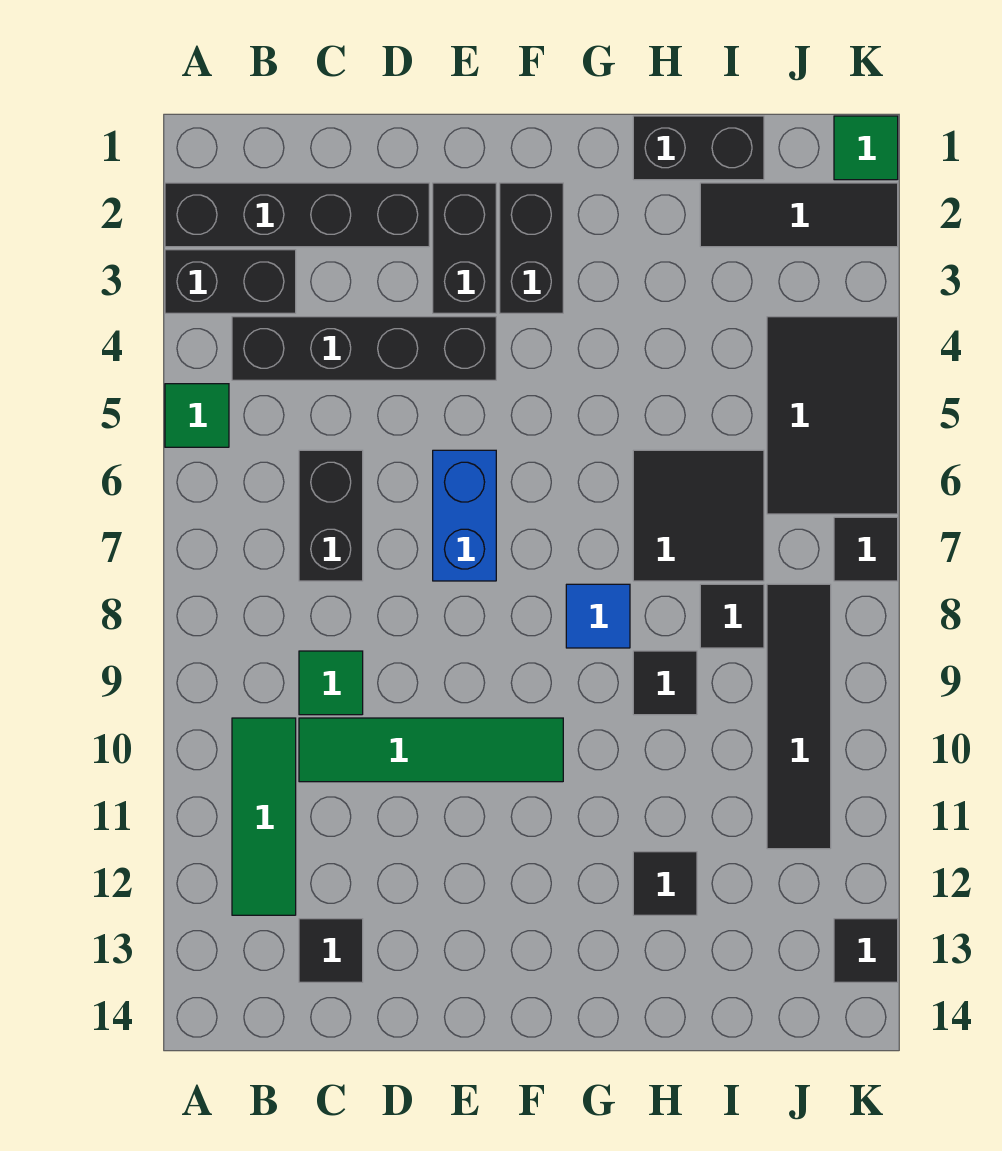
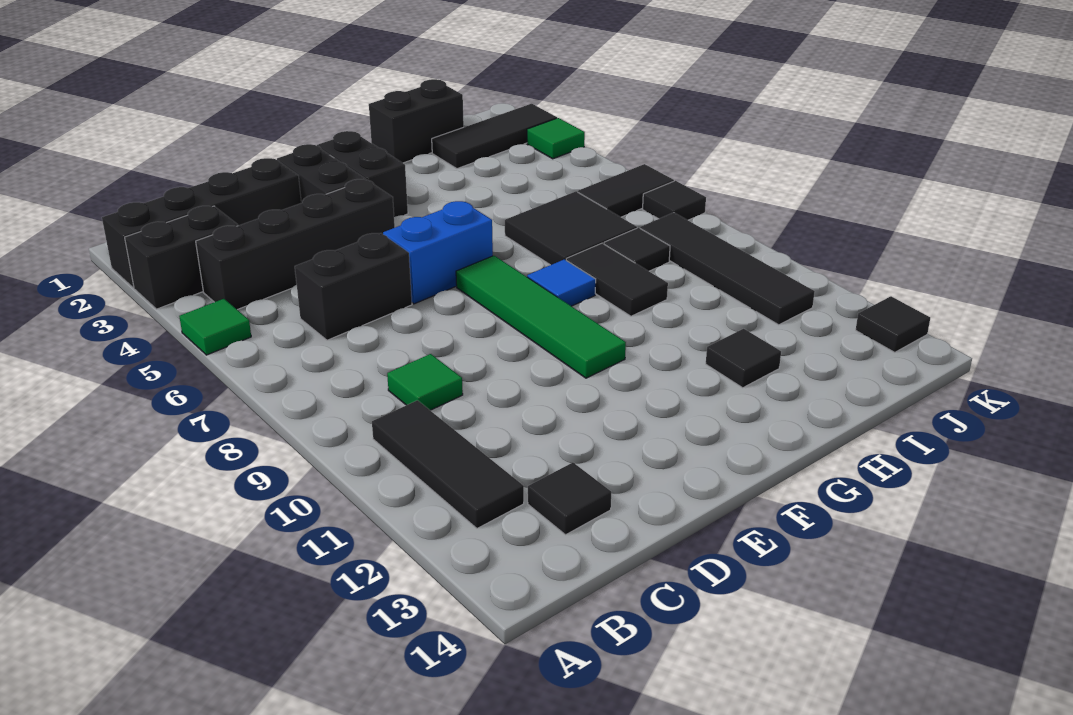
green tile B10:B12 level 1 -> black tile B10:B12 level 1
black brick C6:C7 level 1 -> black brick C6:D6 level 1
green tile C10:F10 level 1 -> green tile F7:F10 level 1
blue brick E6:E7 level 1 -> blue brick E6:F6 level 1
black tile H9 level 1 -> black tile H8:H9 level 1
black tile J4:K6 level 1 -> black tile J6:K6 level 1
green tile K1 level 1 -> green tile K3 level 1

